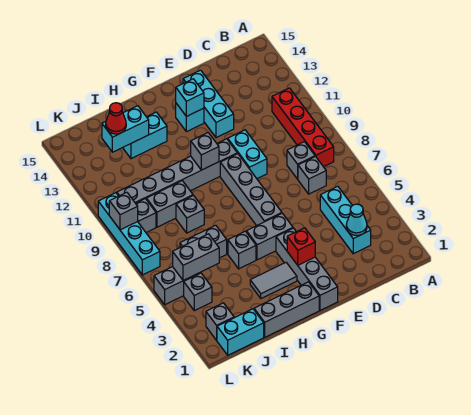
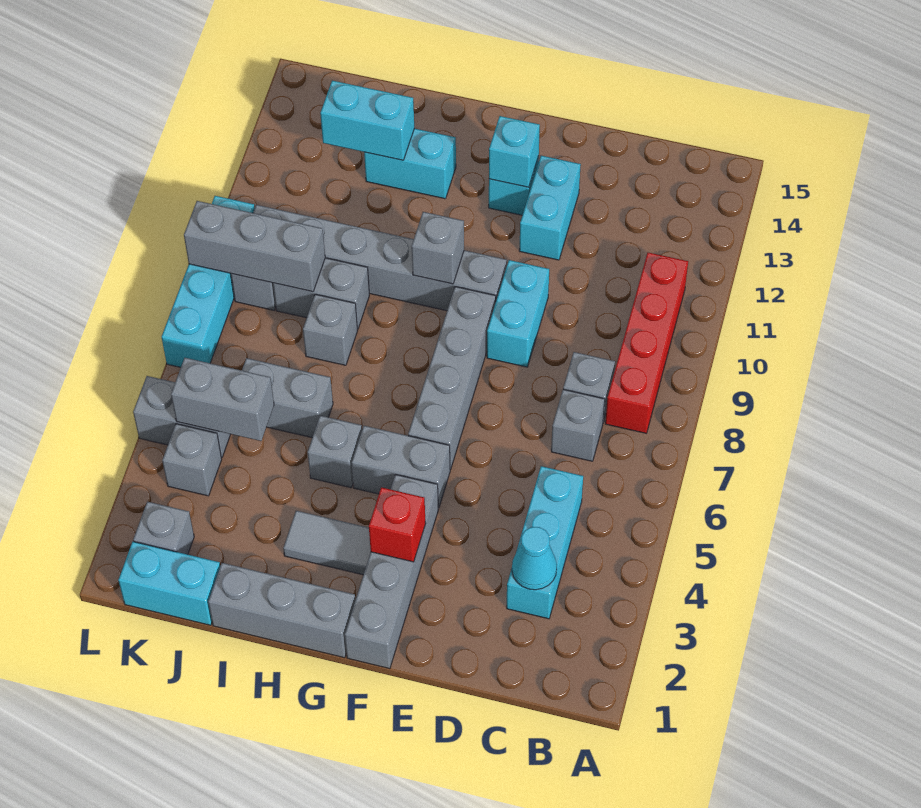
cyan brick E12:E14 level 1 -> cyan brick E12:E13 level 1
red cone J13 level 3 -> none
grey brick L9 level 2 -> grey brick J9:L9 level 2

